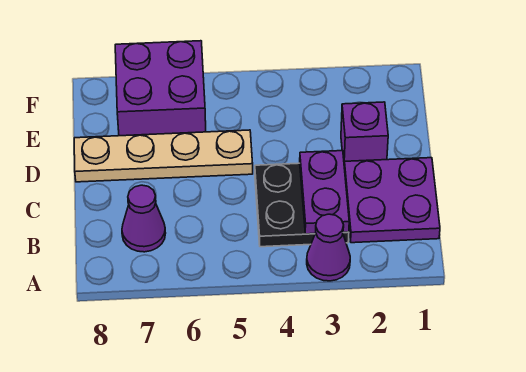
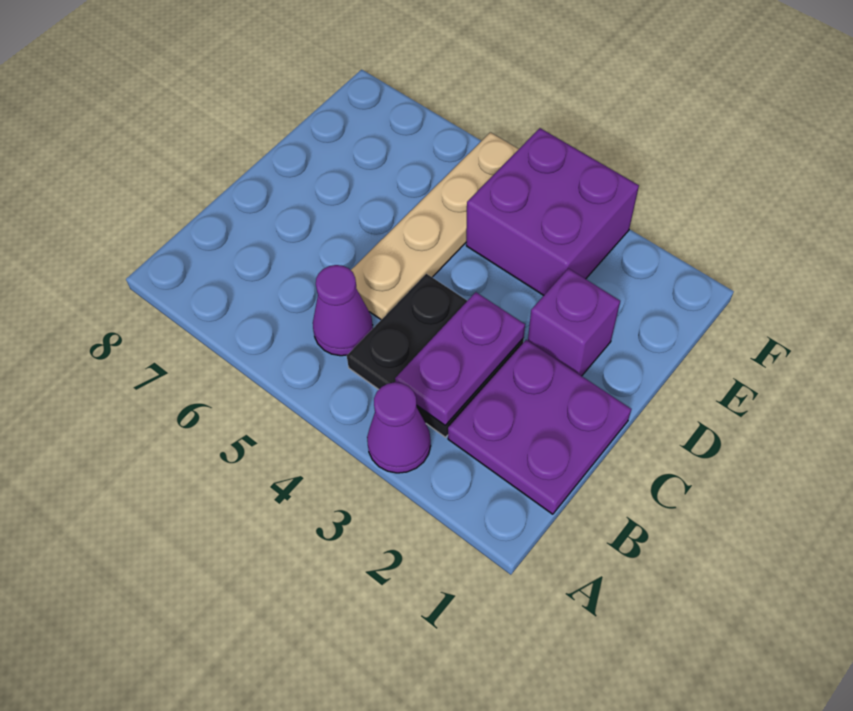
purple cone B7 level 1 -> purple cone B5 level 1
tan plate D5:D8 level 1 -> tan plate C5:F5 level 1
purple brick E6:F7 level 1 -> purple brick E3:F4 level 1

